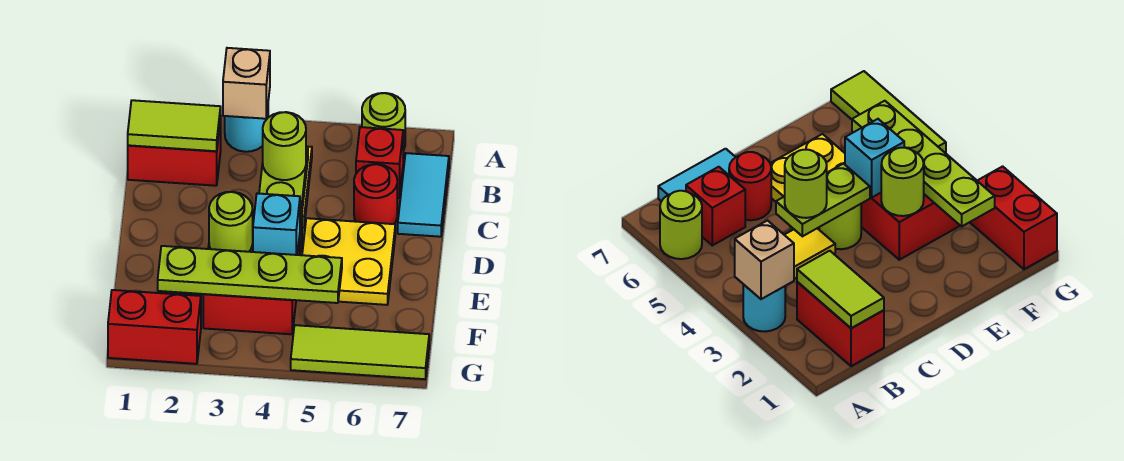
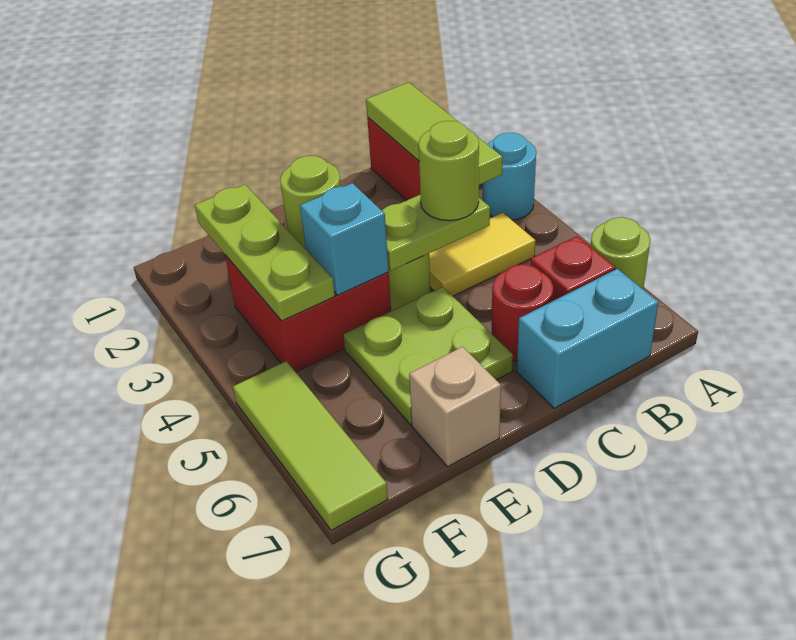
tan brick A3 level 2 -> tan brick E7 level 1
lime tile B1:B2 level 2 -> lime tile B1:B3 level 2
cyan tile B7:C7 level 1 -> cyan brick B7:C7 level 1
yellow plate D5:E6 level 1 -> lime plate D5:E6 level 1
lime plate F2:F5 level 2 -> lime plate F2:F4 level 2
red brick G1:G2 level 1 -> none

